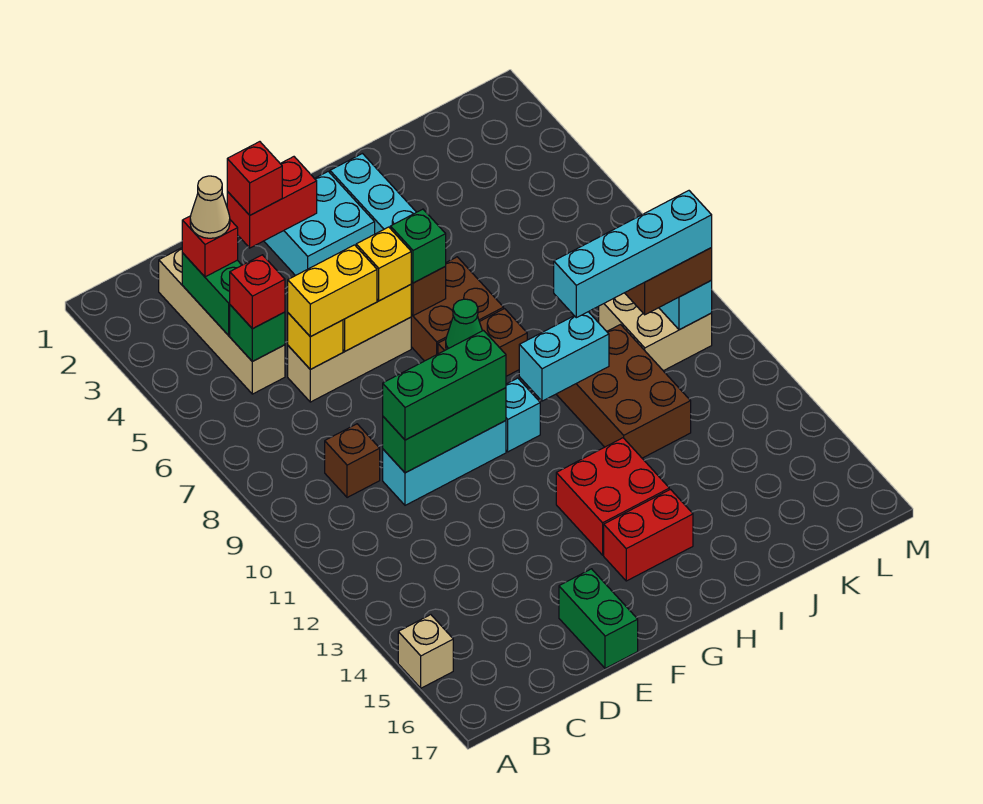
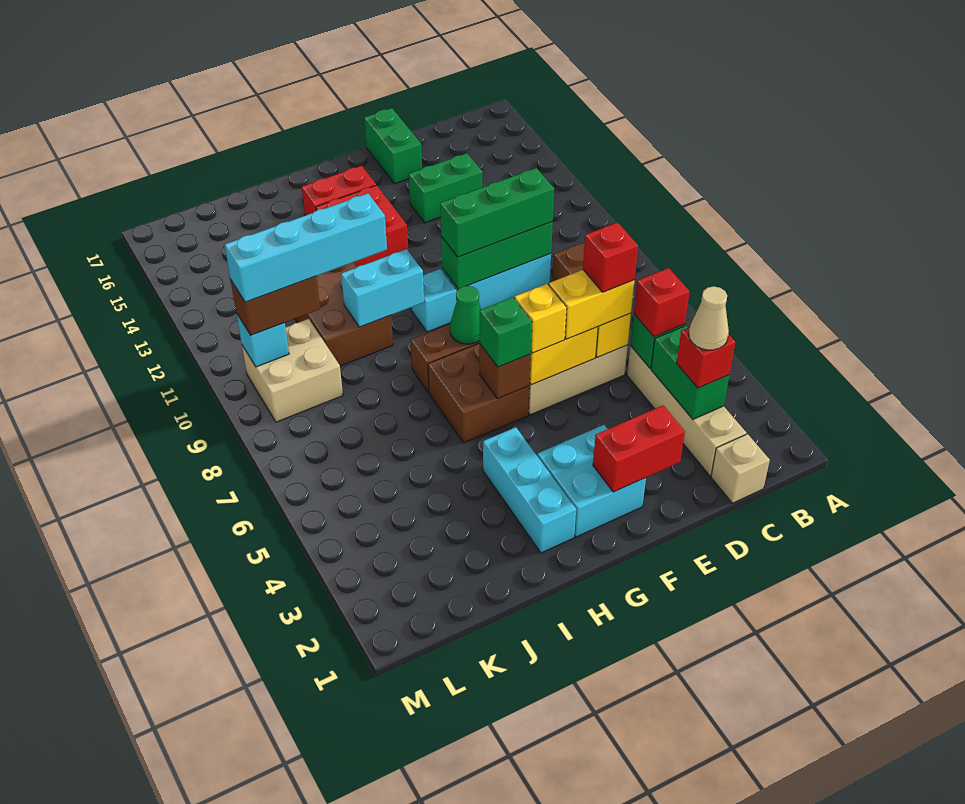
tan brick A15 level 1 -> tan brick C1 level 1
none -> green brick D14:E14 level 1
red brick E2 level 3 -> red brick D6 level 4

